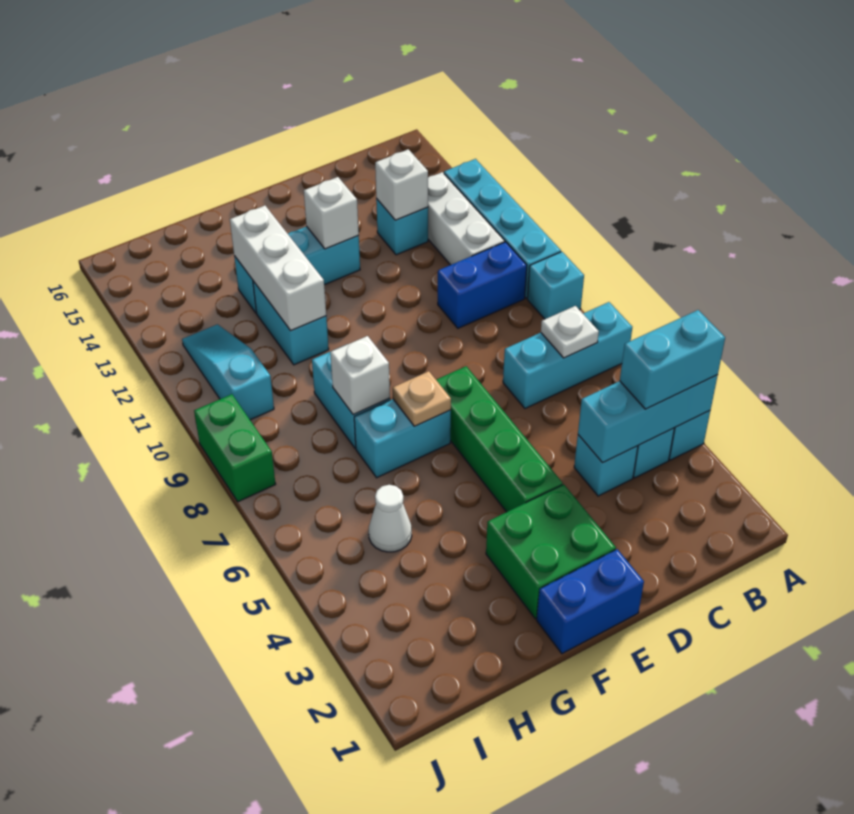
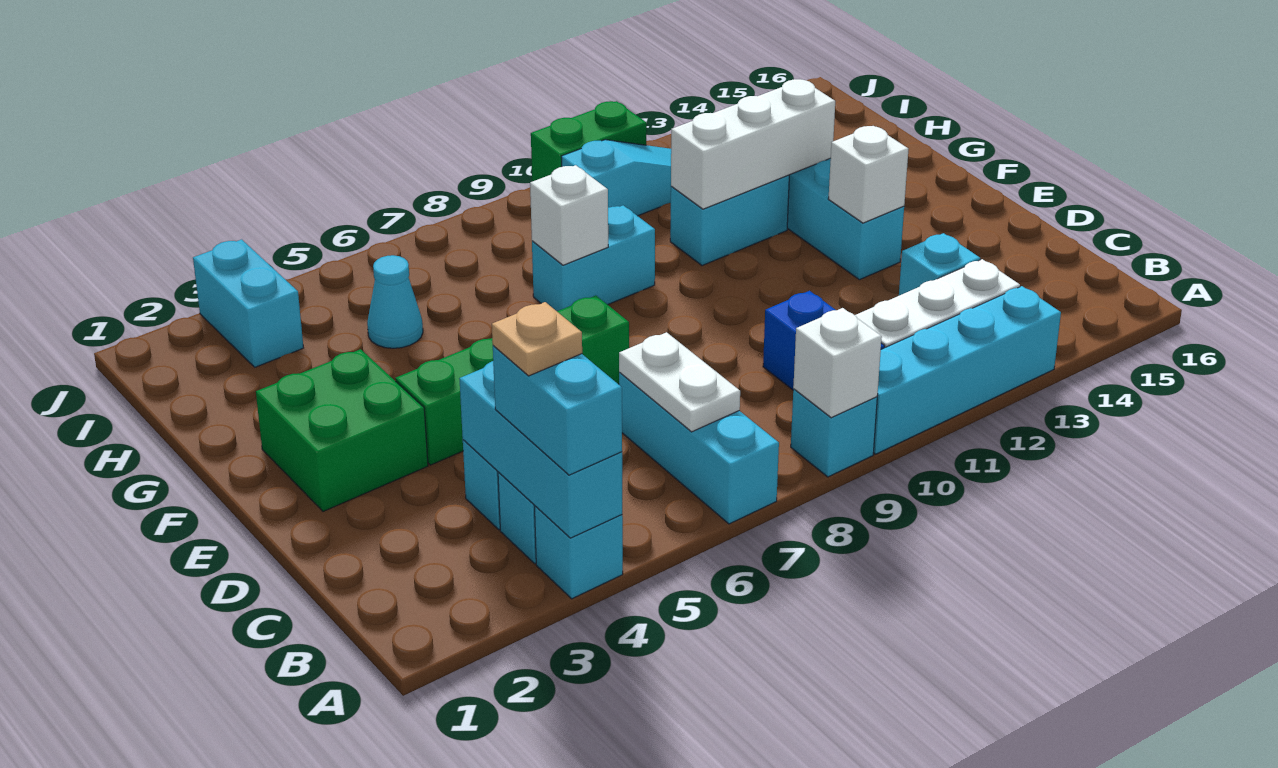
white plate B7 level 2 -> white plate B7:C7 level 2
white brick C13 level 2 -> white brick A9 level 2
blue brick E1:F1 level 1 -> none
cyan brick F7:G7 level 1 -> cyan brick I3:J3 level 1
tan plate F7 level 2 -> tan plate B4 level 4
white cone H5 level 1 -> cyan cone H5 level 1
green brick J8:J9 level 1 -> green brick J10:J11 level 1

